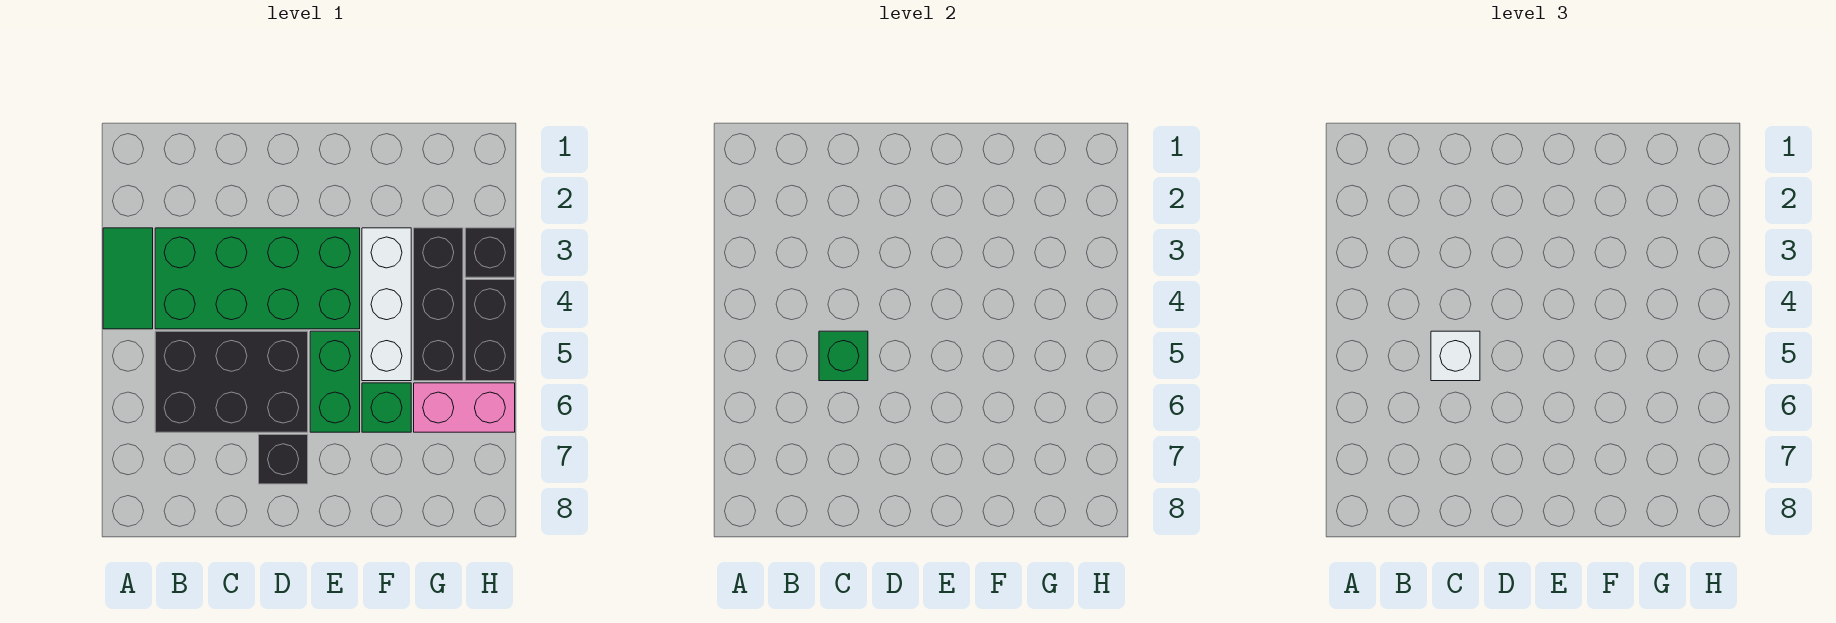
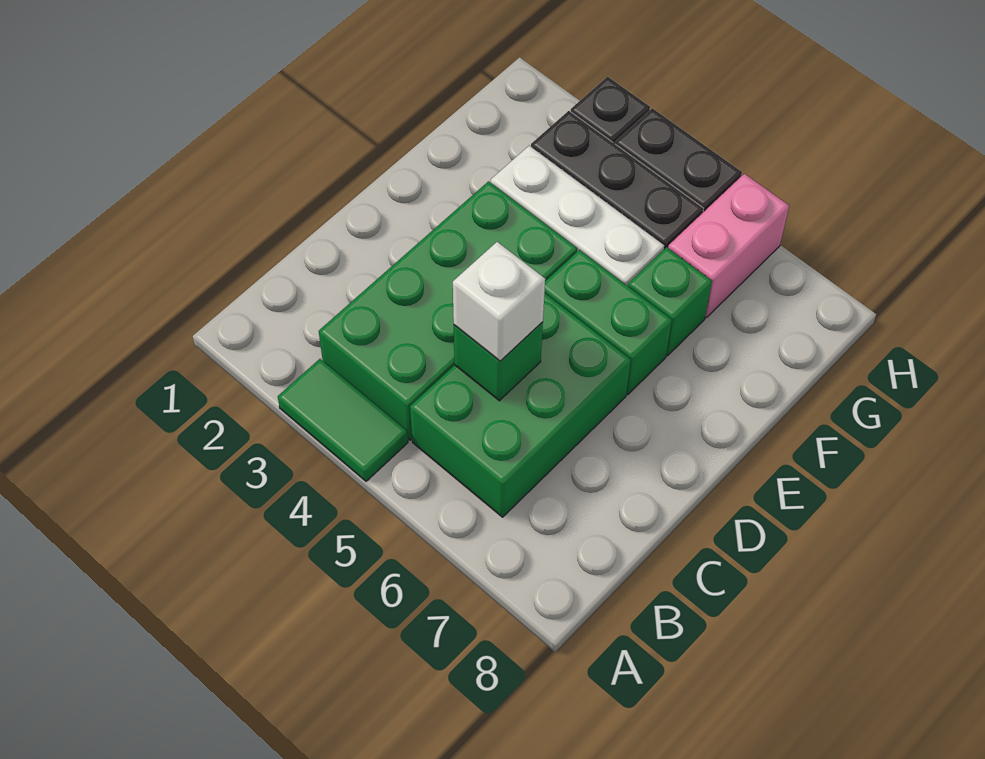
black brick B5:D6 level 1 -> green brick B5:D6 level 1
black brick D7 level 1 -> none

